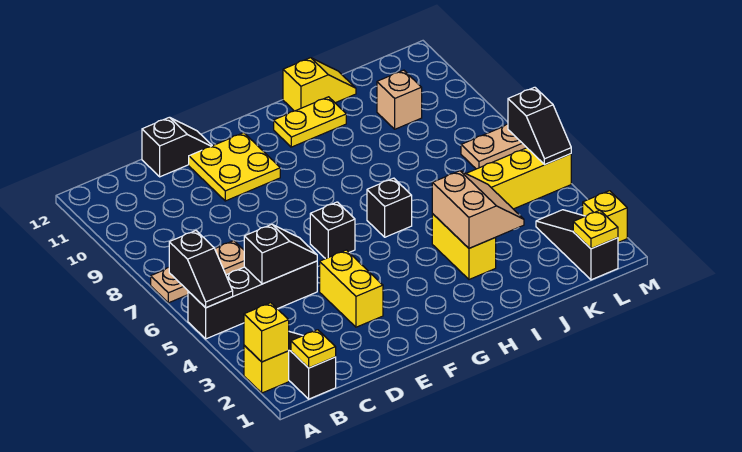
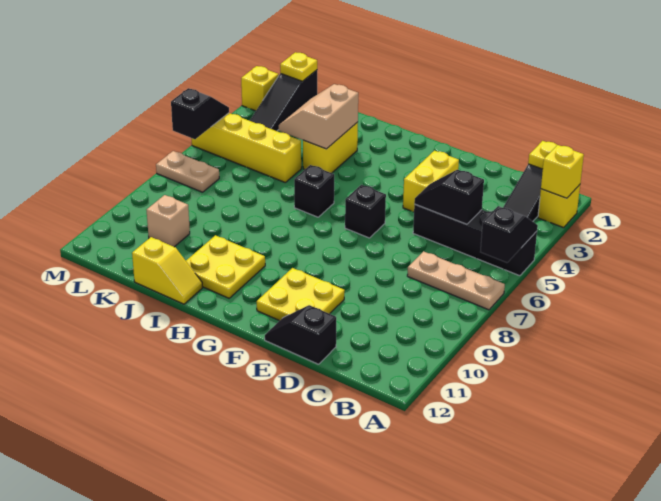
yellow plate H11:I11 level 1 -> yellow plate H10:I11 level 1
yellow slope I12:J12 level 1 top I -> yellow slope I12:J12 level 1 top J

